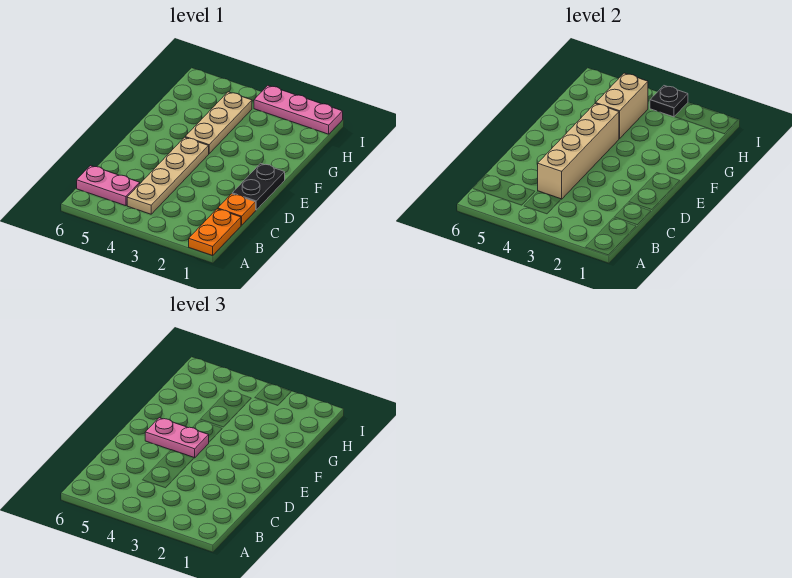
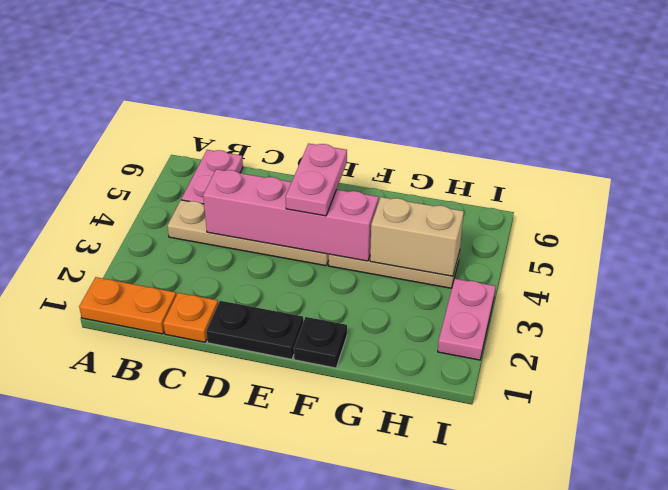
tan brick C4:F4 level 2 -> pink brick C4:F4 level 2
pink plate I1:I3 level 1 -> pink plate I2:I3 level 1
black plate I3 level 2 -> black plate F1 level 1

